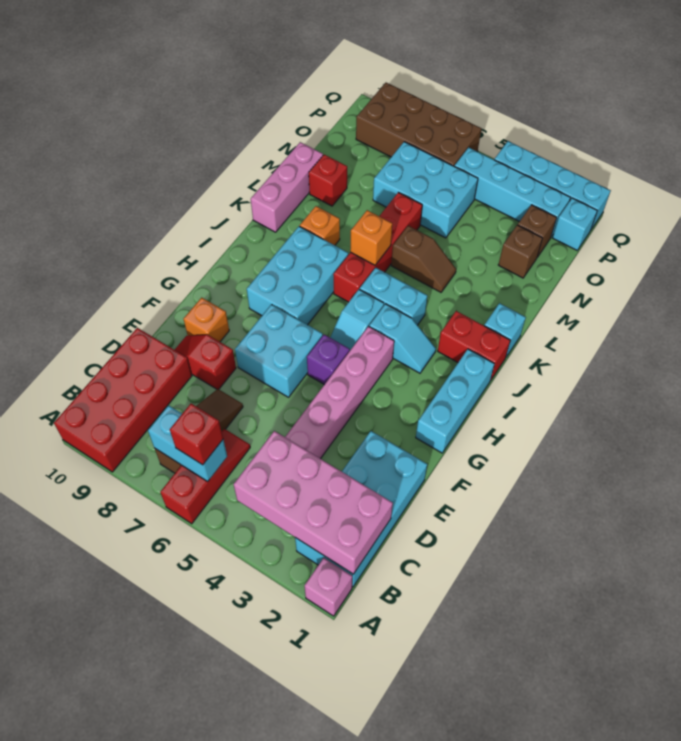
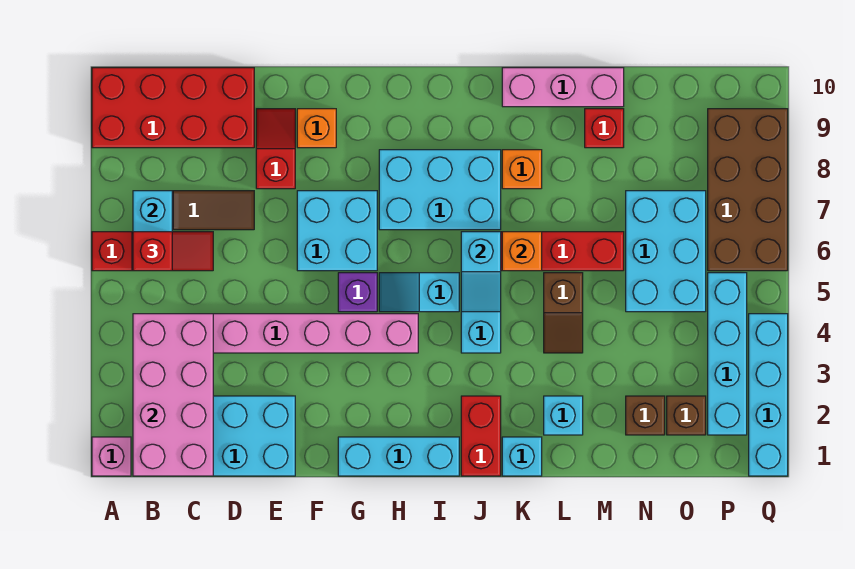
cyan slope I3:I4 level 1 top 4 -> cyan slope J5:J6 level 2 top 6
cyan brick P1 level 1 -> cyan brick L2 level 1

